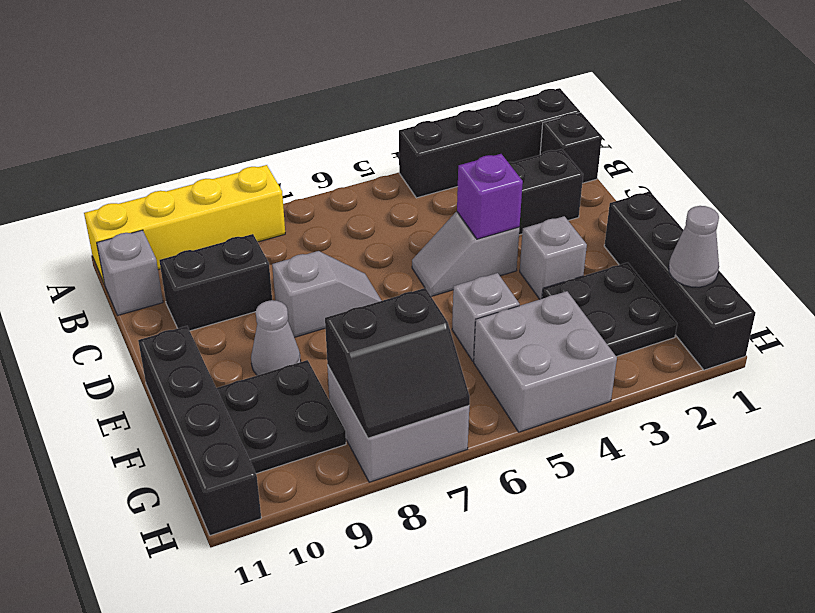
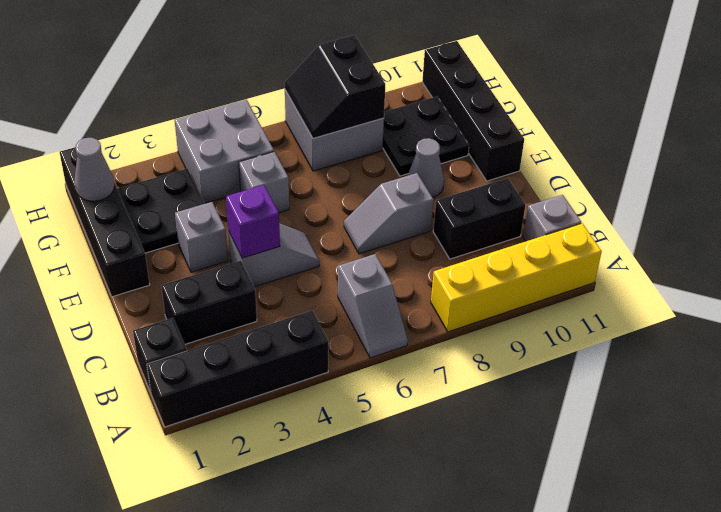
none -> grey slope A6:B6 level 1 top B
black slope G7:H8 level 2 top G -> black slope G7:H8 level 2 top 8

